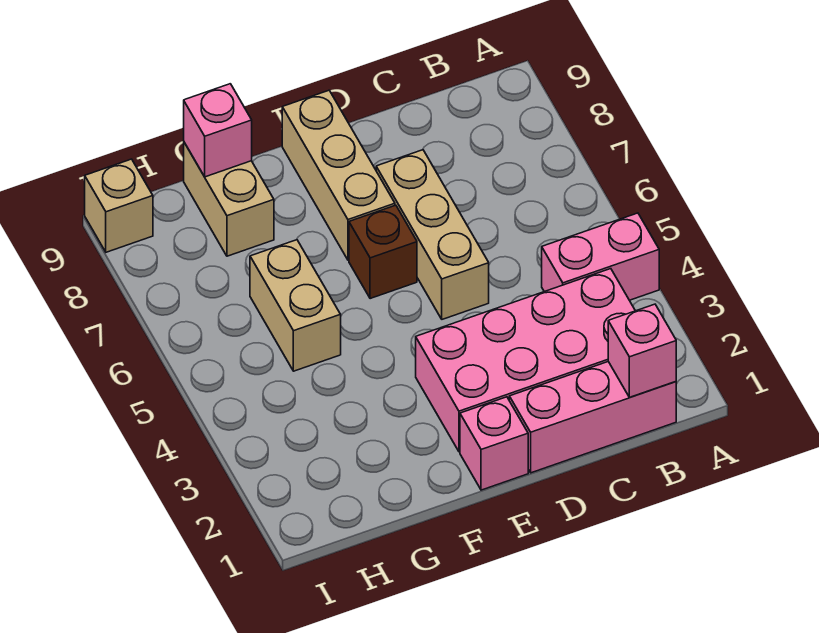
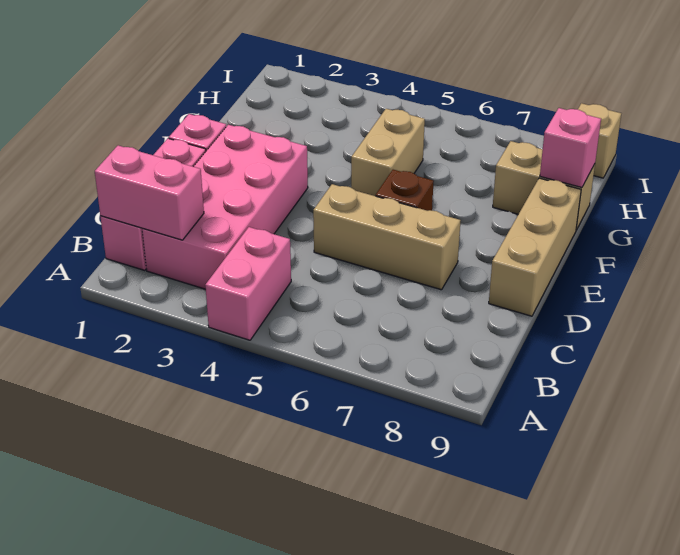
pink brick B1 level 2 -> pink brick B1:B2 level 2
tan brick E7:E9 level 1 -> tan brick D9:F9 level 1
tan brick G5:G6 level 1 -> tan brick F5:G5 level 1

